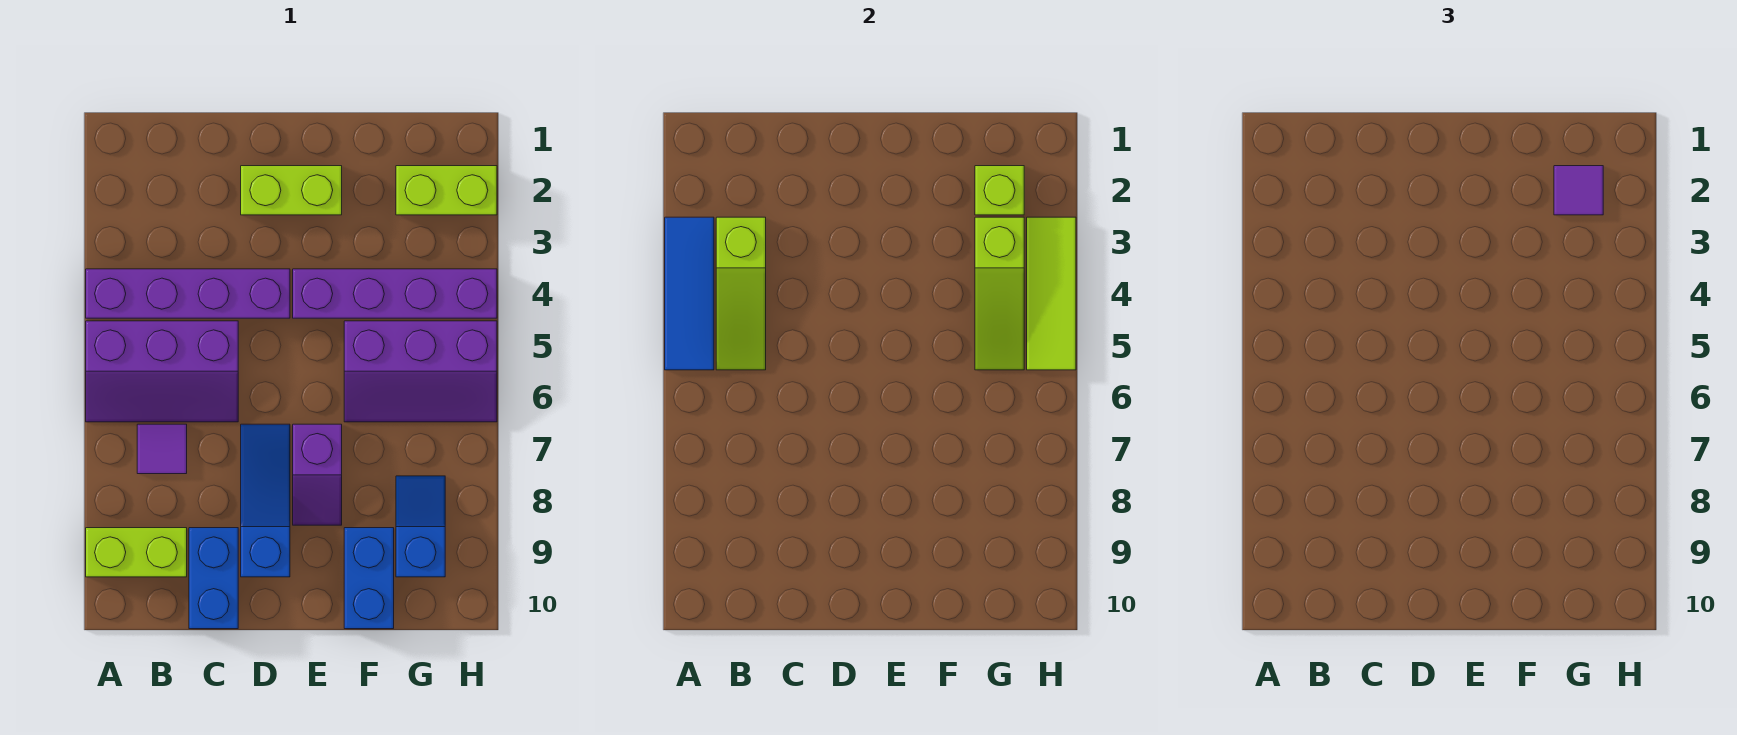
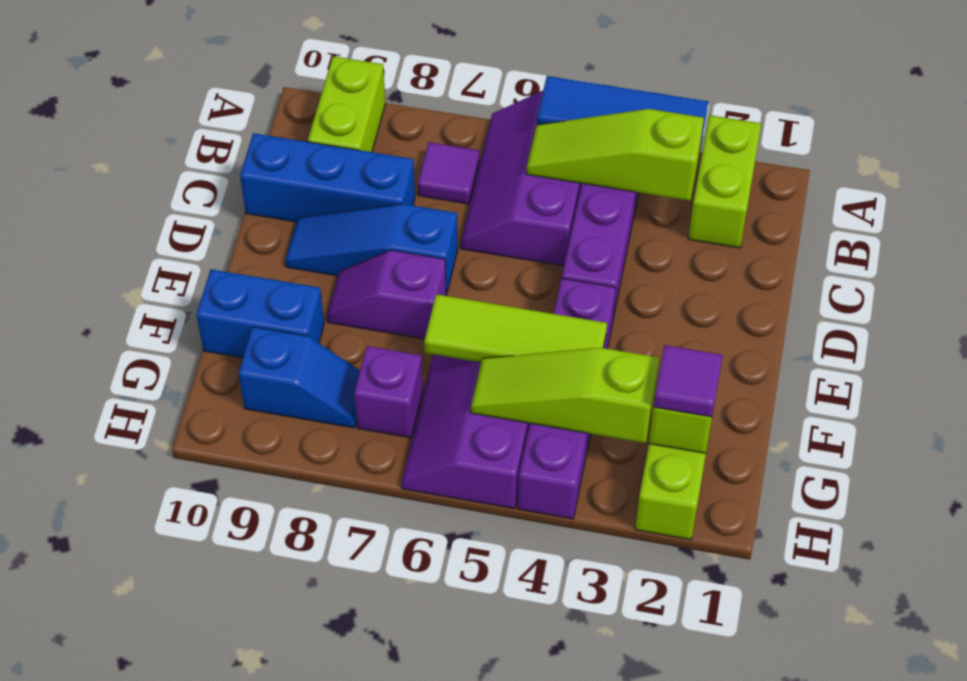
blue brick C9:C10 level 1 -> blue brick C8:C10 level 1
lime brick D2:E2 level 1 -> lime brick A2:B2 level 1
blue slope D7:D9 level 1 top 9 -> blue slope D7:D9 level 1 top 7
none -> purple brick G7 level 1
lime tile H3:H5 level 2 -> lime tile F4:F6 level 2

